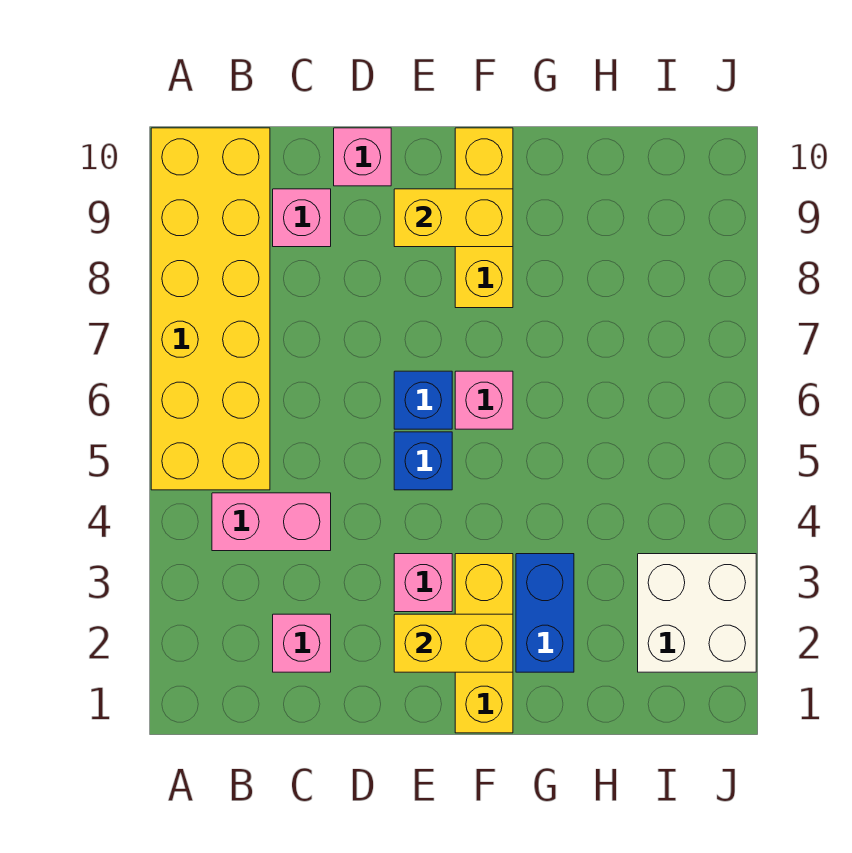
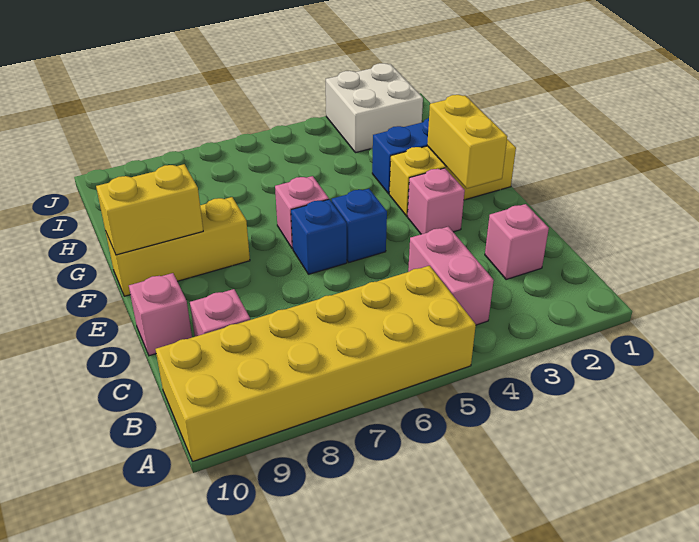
yellow brick E9:F9 level 2 -> yellow brick F9:F10 level 2

